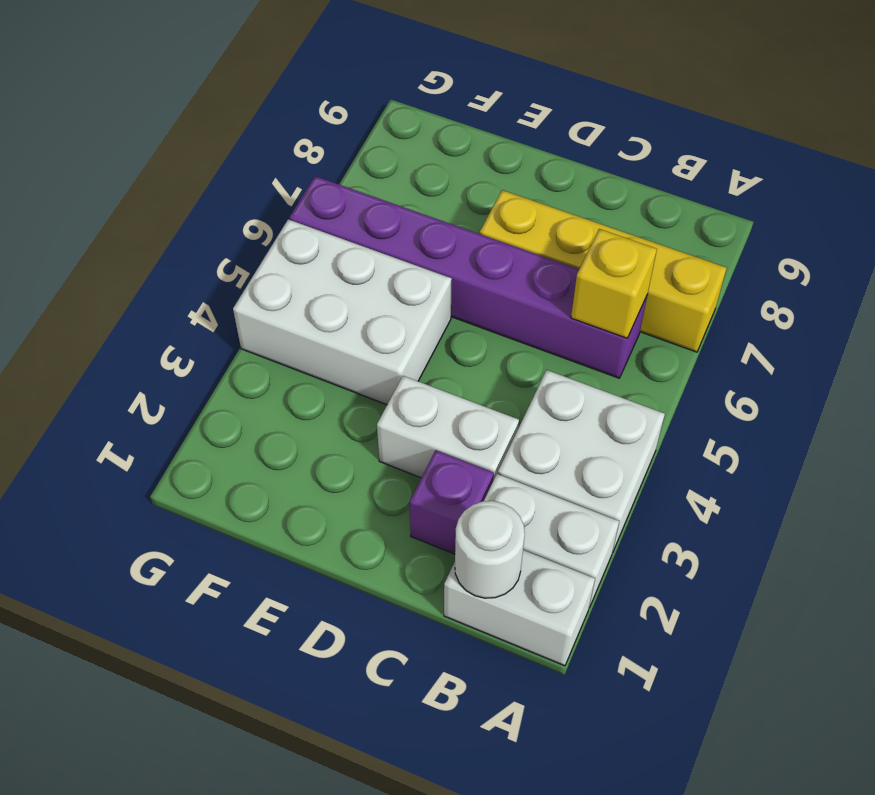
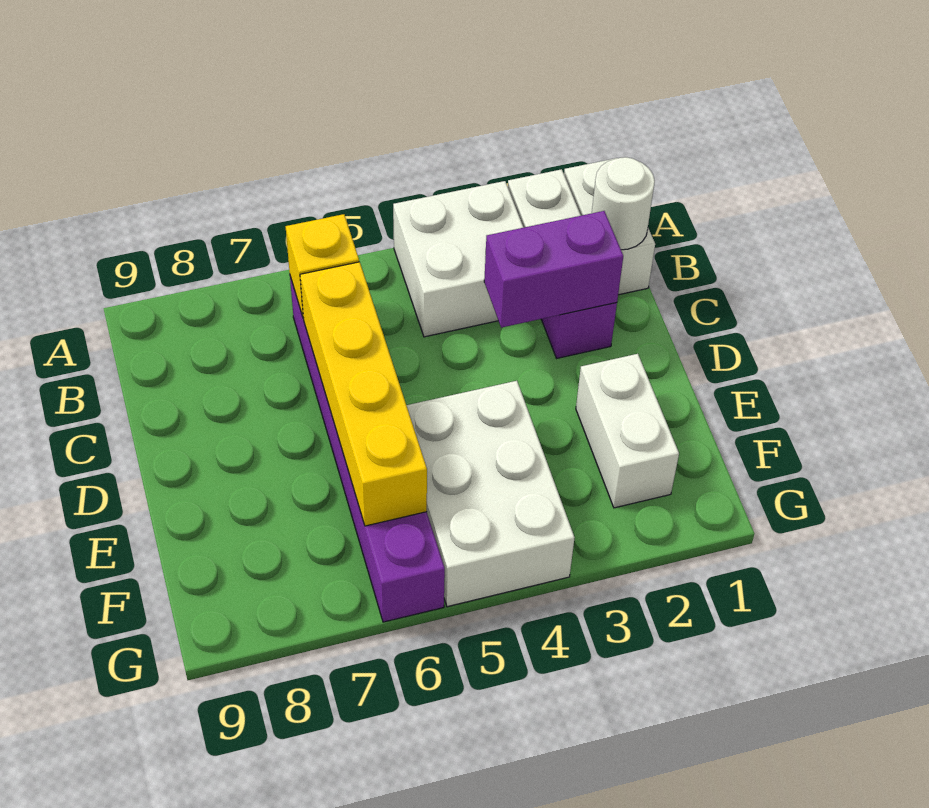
yellow brick A7:D7 level 1 -> yellow brick C6:F6 level 2
none -> purple brick C2:C3 level 2
white brick C3:D3 level 1 -> white brick E2:F2 level 1

